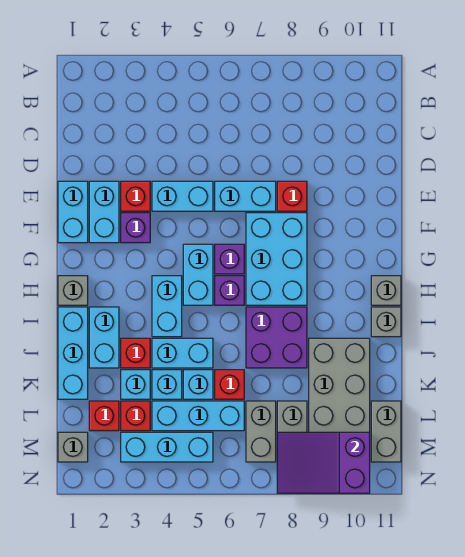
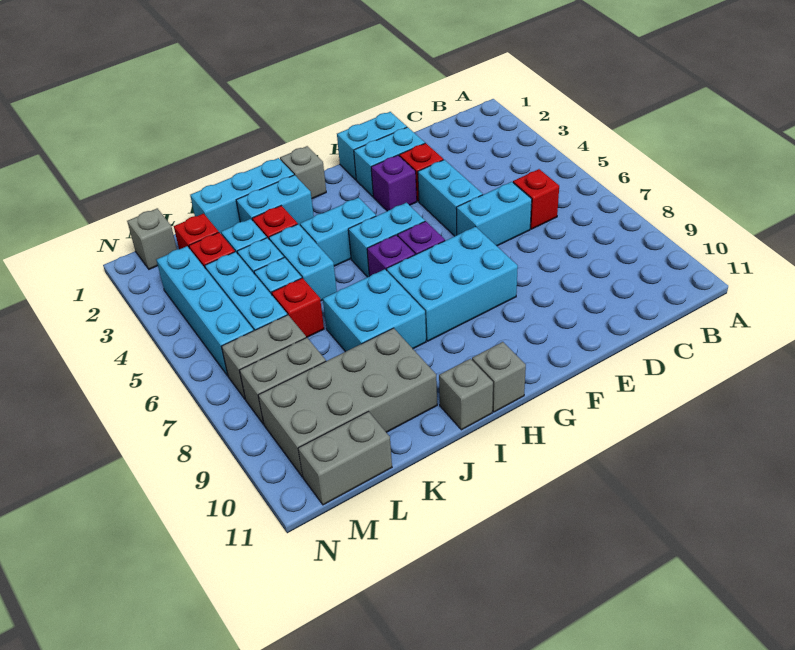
cyan brick E6:E7 level 1 -> cyan brick D6:E6 level 1
red brick E8 level 1 -> red brick C6 level 1
purple brick I7:J8 level 1 -> cyan brick I7:J8 level 1
cyan brick M3:M5 level 1 -> cyan brick M3:M6 level 1
purple slope M8:N10 level 2 top 10 -> none

